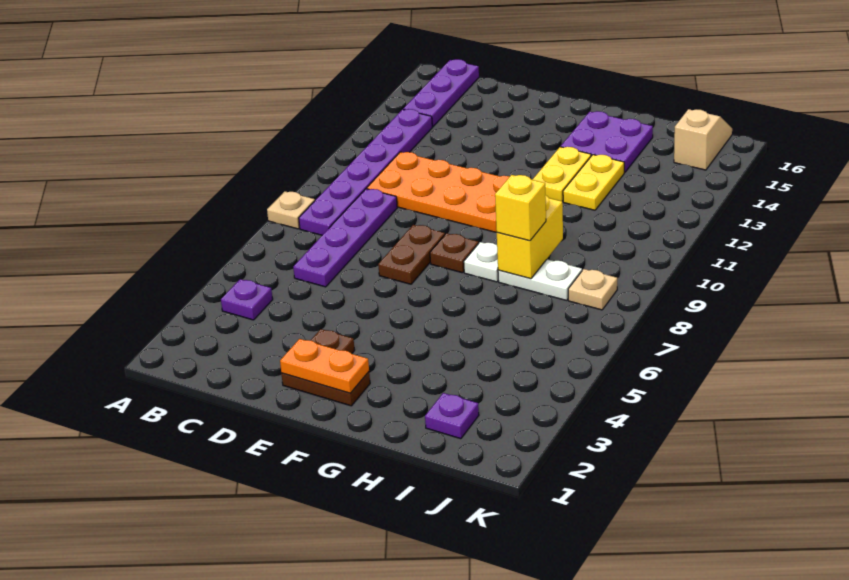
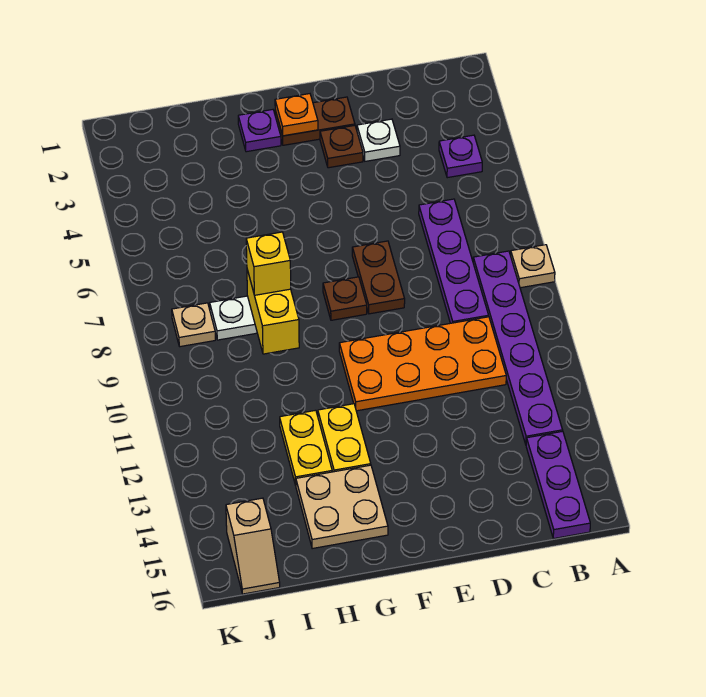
orange plate E2:F2 level 2 -> orange plate F2 level 2
white plate G8 level 1 -> white plate D3 level 1
purple plate G14:H15 level 1 -> tan plate G14:H15 level 1
purple plate I2 level 1 -> purple plate G2 level 1

